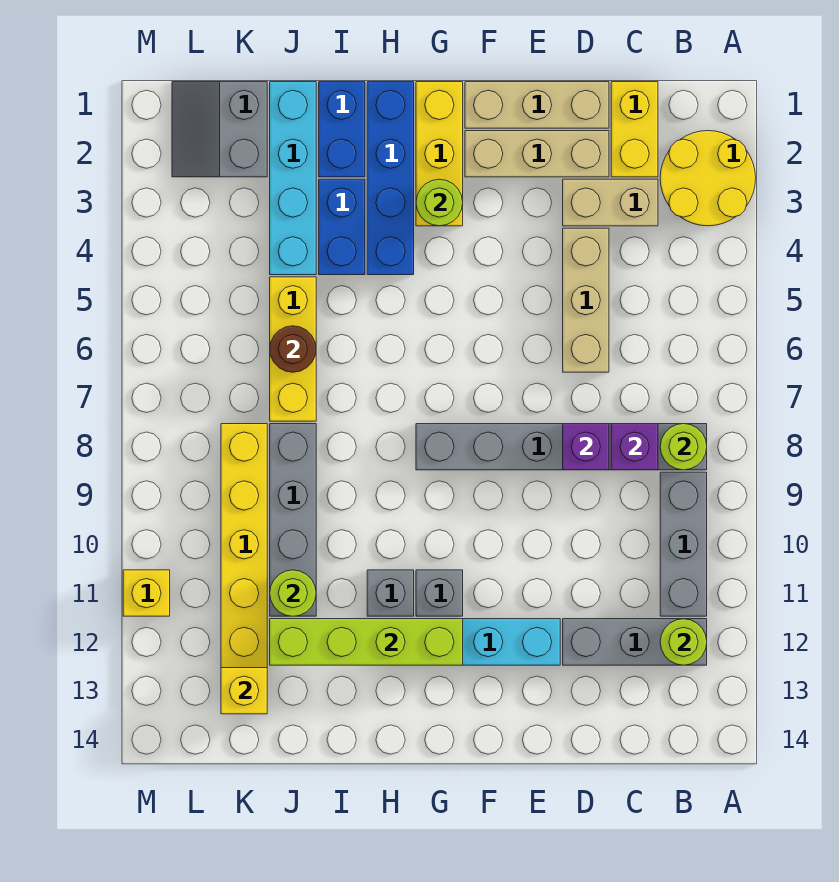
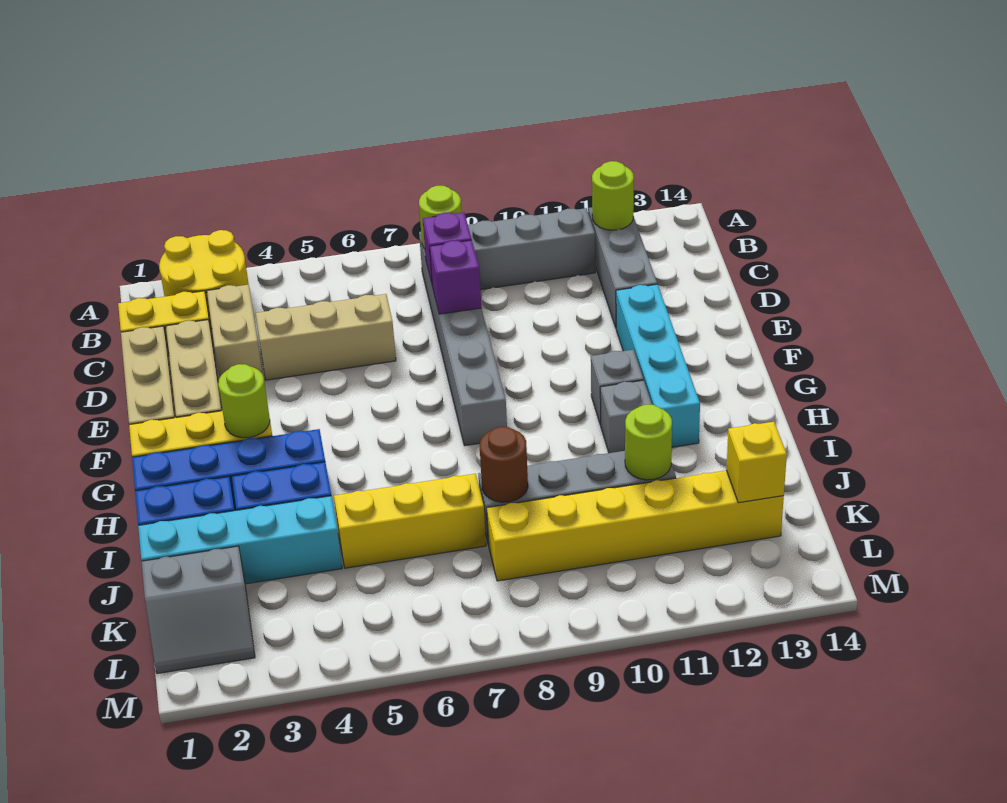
lime brick G12:J12 level 2 -> none
brown round brick J6 level 2 -> brown round brick J8 level 2
yellow brick M11 level 1 -> none

